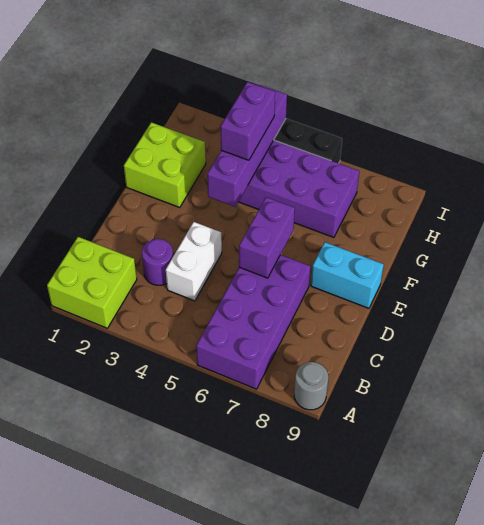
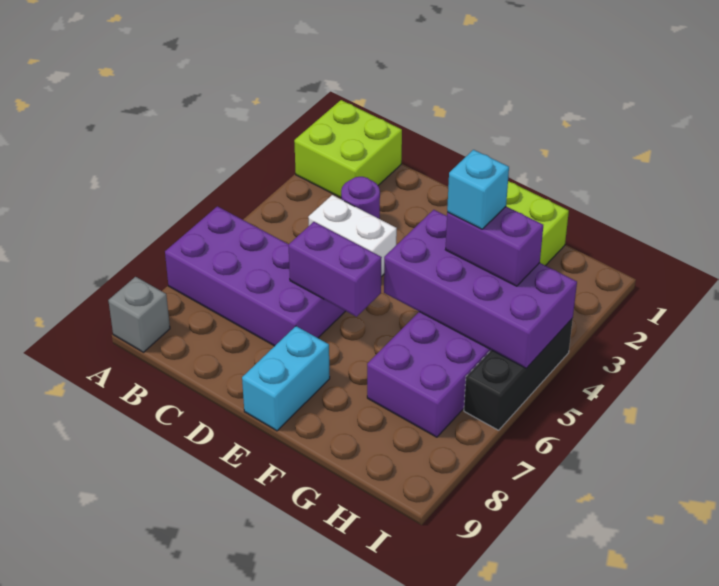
grey round brick A9 level 1 -> grey brick A9 level 1
purple brick F4:I4 level 2 -> purple brick F4:I5 level 2
none -> cyan brick G4 level 4

